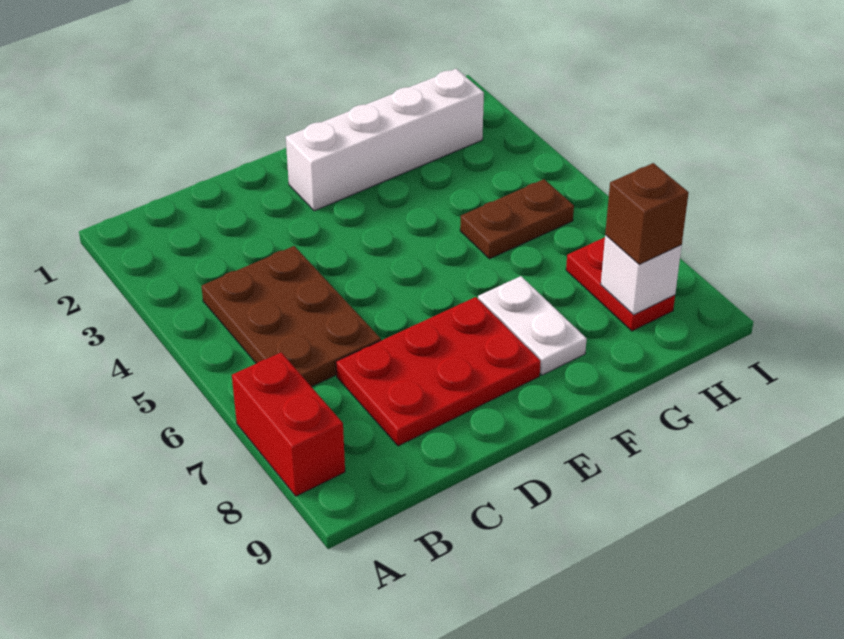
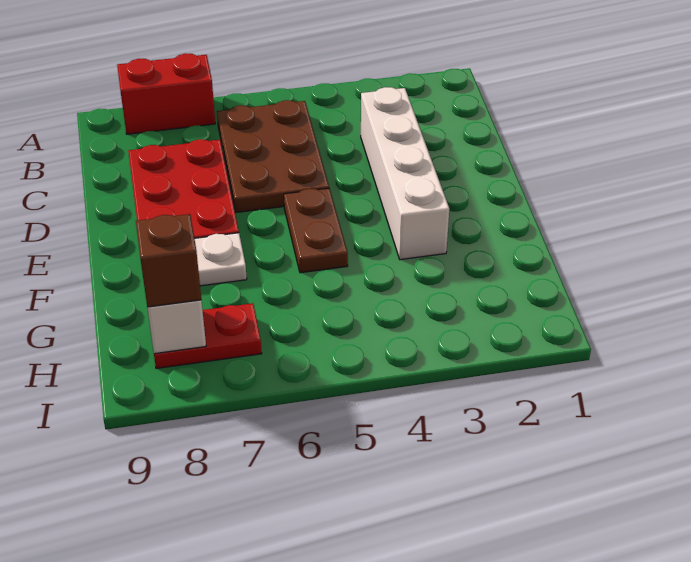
brown plate B4:C6 level 1 -> brown plate B5:D6 level 1
white brick E2:H2 level 1 -> white brick C3:F3 level 1
brown plate G5:H5 level 1 -> brown plate E5:F5 level 1

